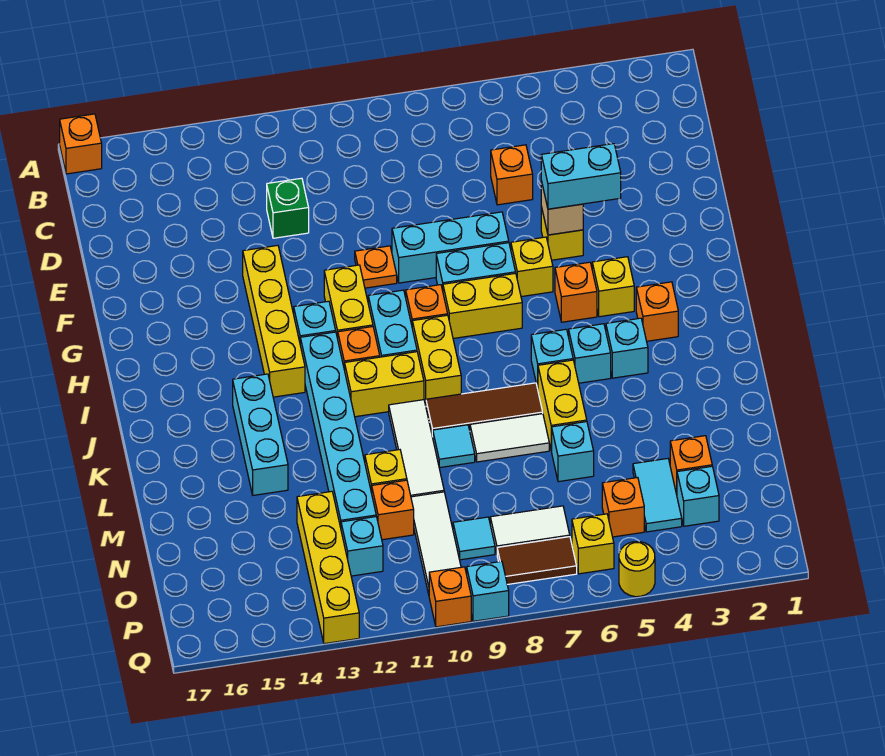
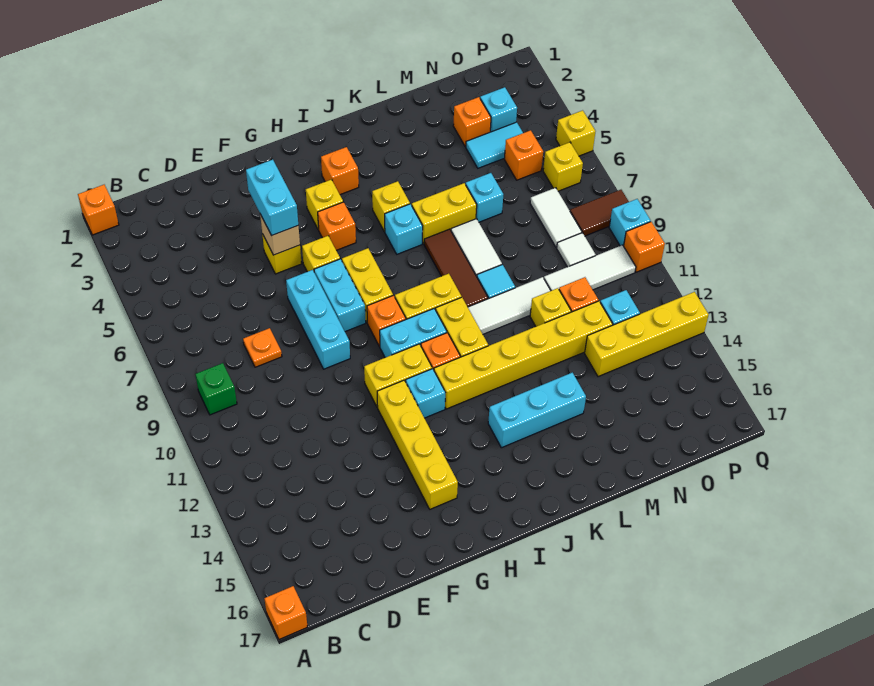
orange brick D6 level 1 -> orange brick A1 level 1
green brick D12 level 1 -> green brick B9 level 1
orange plate F10 level 1 -> orange plate D8 level 1
yellow brick F13:I13 level 1 -> yellow brick G12:G15 level 1
cyan brick I12:N12 level 1 -> yellow brick I12:N12 level 1
cyan brick J4 level 1 -> none
cyan brick J5 level 1 -> yellow brick J5 level 1
cyan tile O9 level 1 -> white tile O9 level 1
brown tile P7:P8 level 1 -> brown tile P8:Q8 level 1
yellow round brick Q5 level 1 -> yellow brick Q5 level 1

